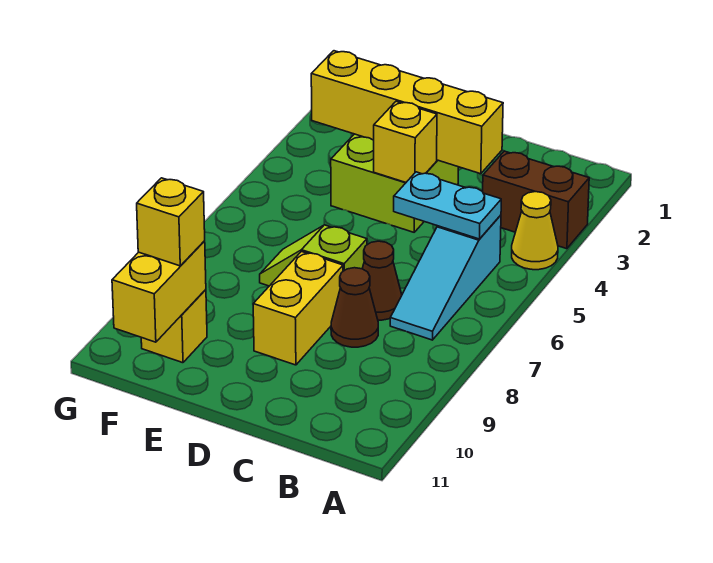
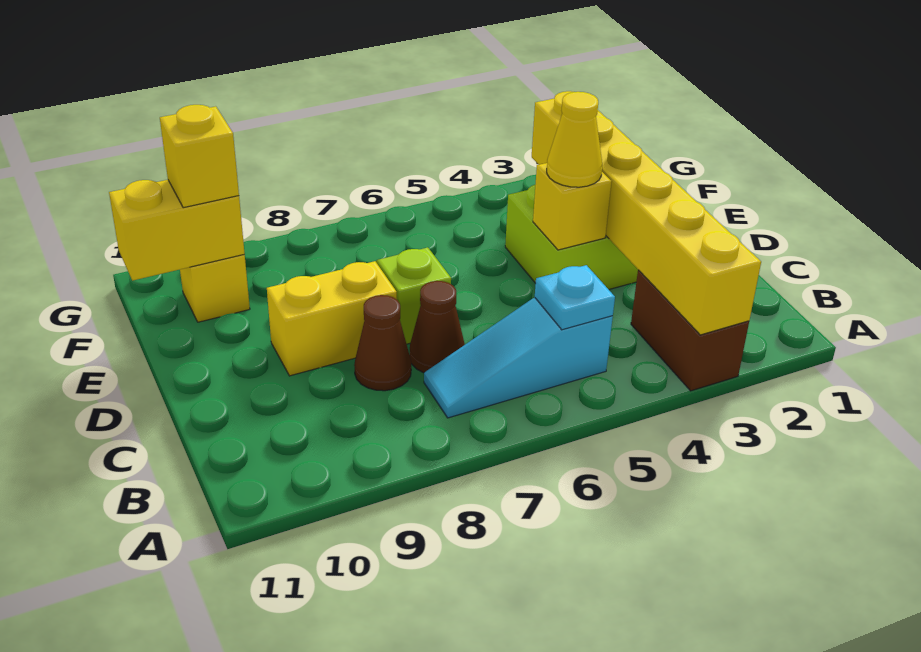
yellow cone A4 level 1 -> yellow cone D4 level 3
cyan plate B5:C5 level 2 -> cyan plate B5 level 2
yellow brick C3:F3 level 2 -> yellow brick A3:F3 level 2

